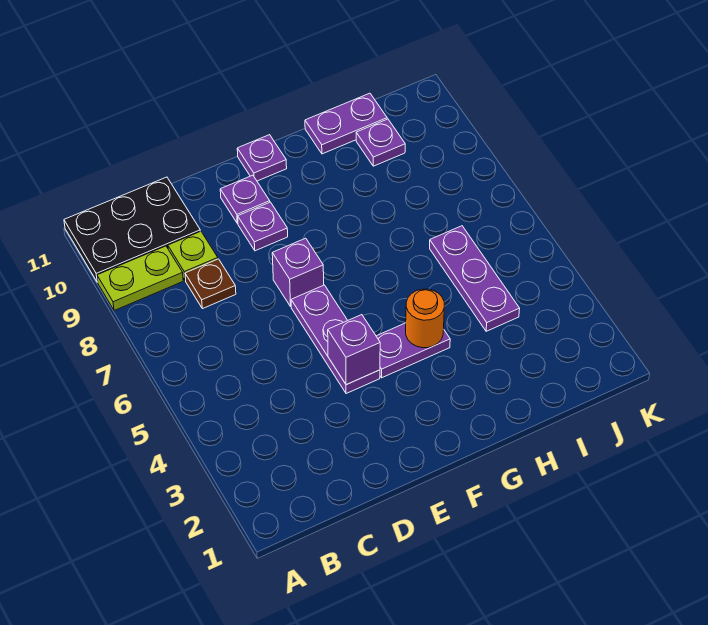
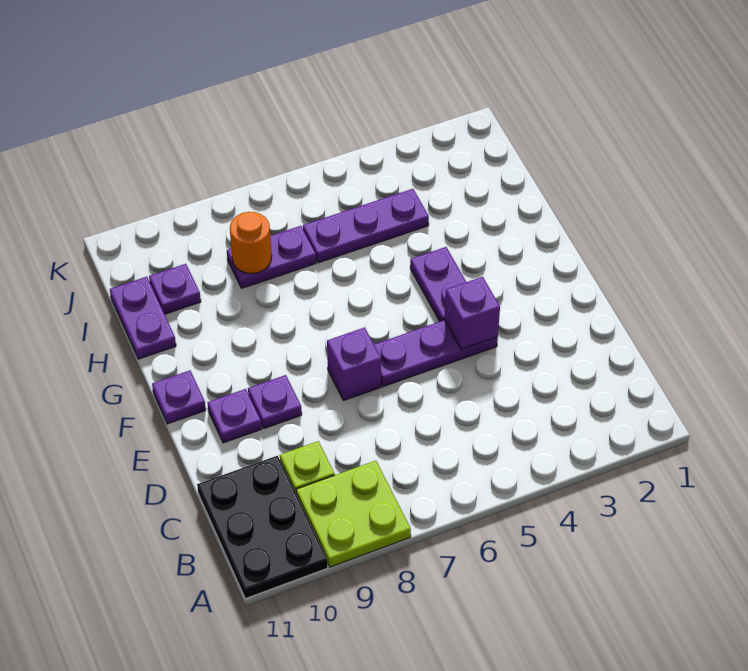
lime plate A9:B9 level 1 -> lime plate A8:B9 level 1
brown plate C8 level 1 -> none
orange round brick G4 level 2 -> orange round brick I8 level 2
none -> purple plate I7:I8 level 1

